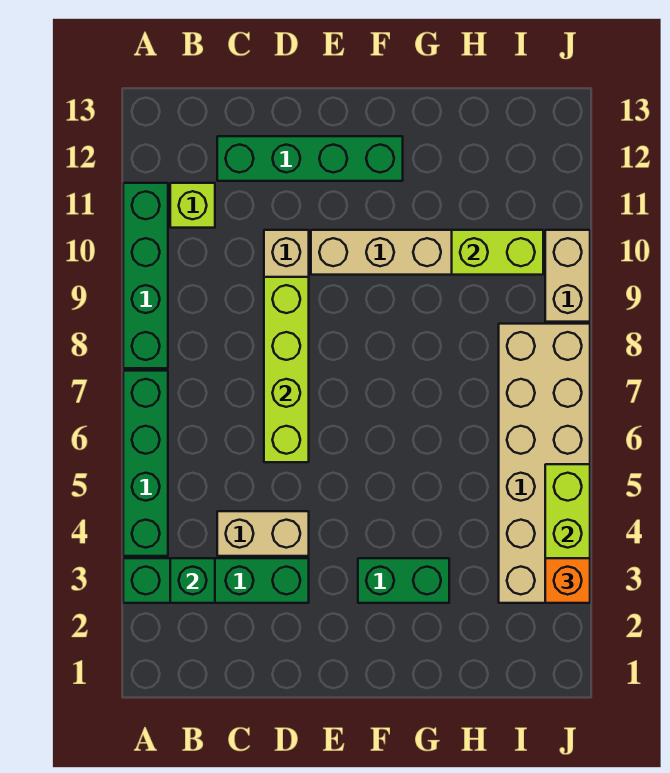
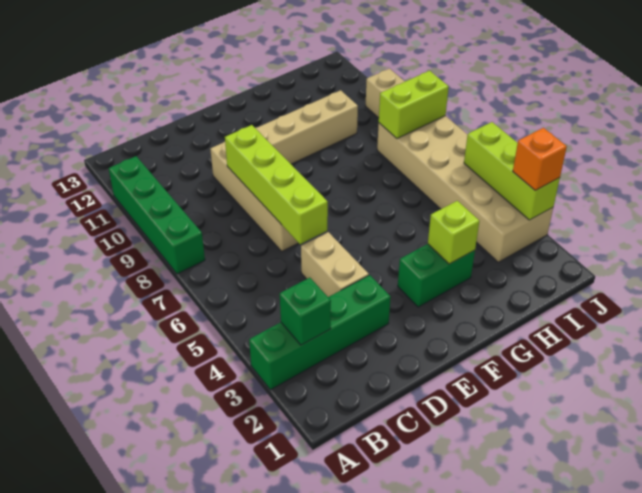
green brick A4:A7 level 1 -> none
lime brick B11 level 1 -> lime brick G3 level 2
tan brick C4:D4 level 1 -> tan brick D4:D5 level 1
green brick C12:F12 level 1 -> none
lime brick H10:I10 level 2 -> lime brick I8:J8 level 2

